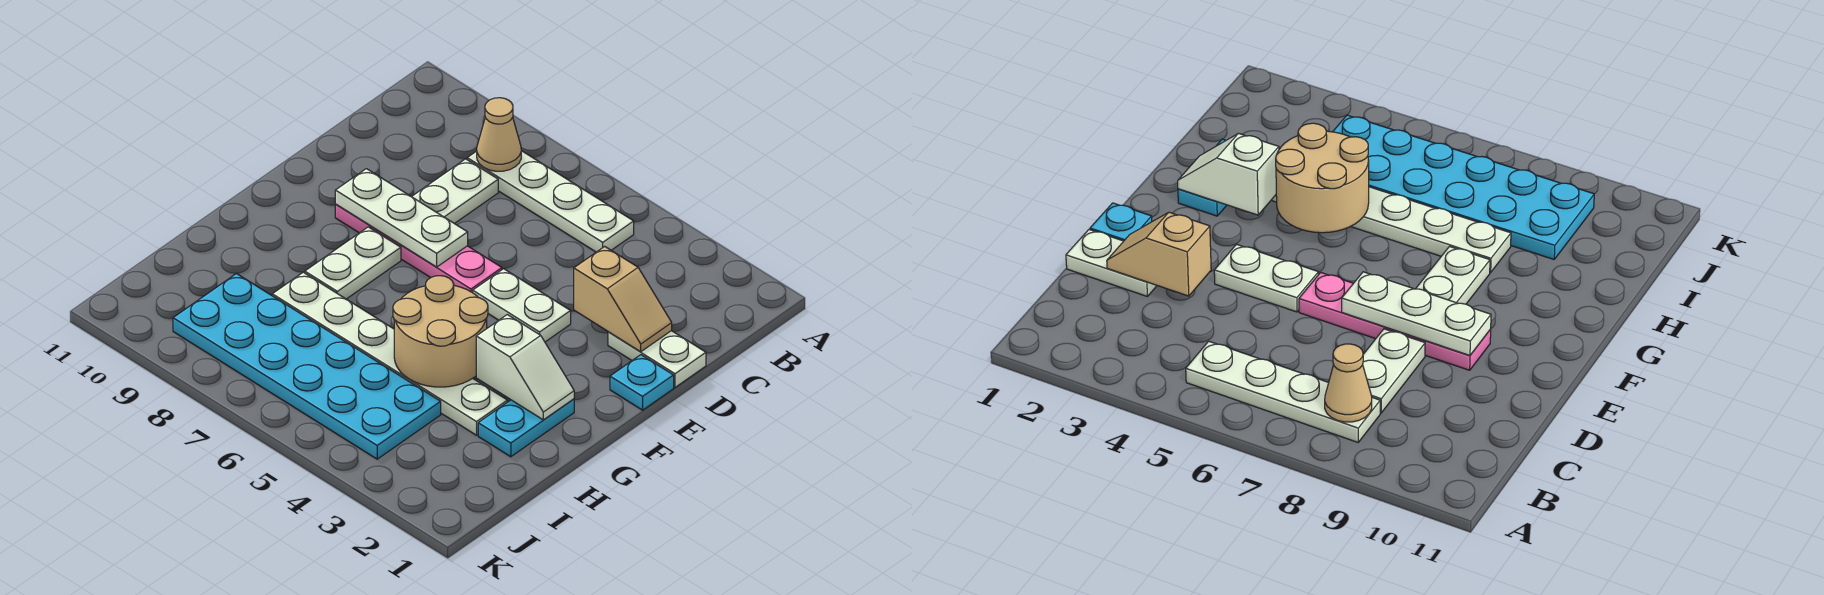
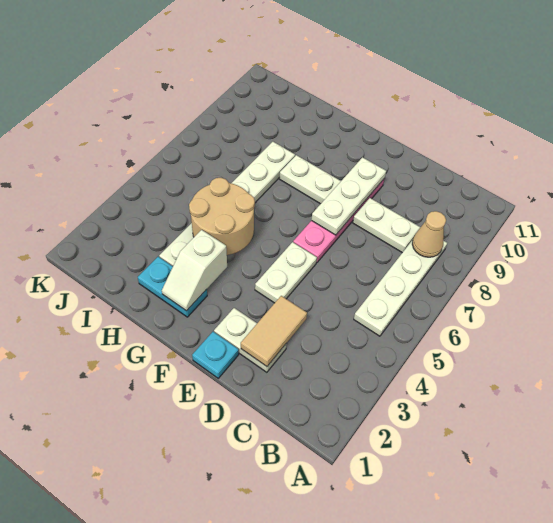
white plate D1:D2 level 1 -> white plate D2:E2 level 1
tan slope D2:D3 level 2 top 3 -> tan tile D2:D3 level 2
cyan plate I4:J9 level 1 -> none

